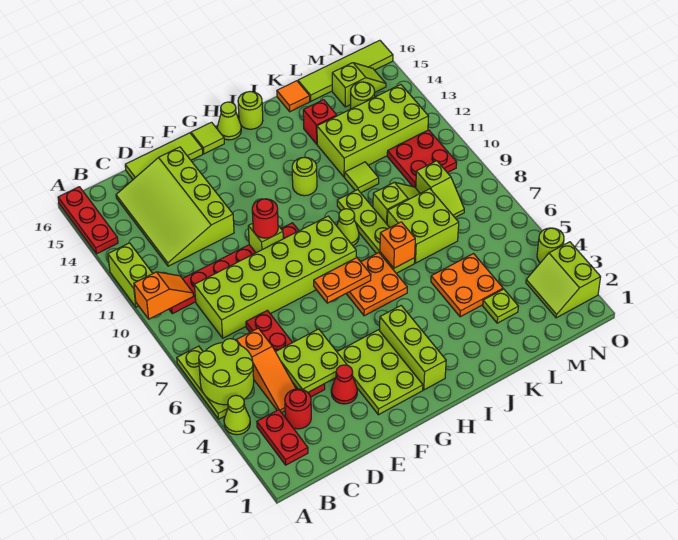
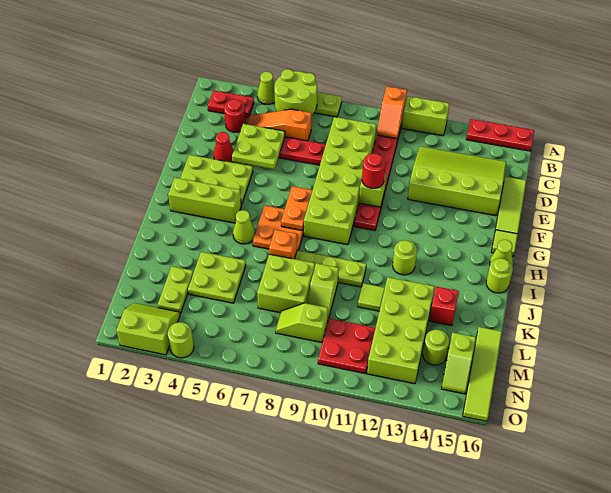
lime cone I9 level 1 -> lime cone I5 level 1
orange plate K4:L5 level 1 -> lime plate K4:L5 level 1
orange tile K16 level 1 -> none
lime plate L3 level 1 -> lime plate L3:M3 level 1

